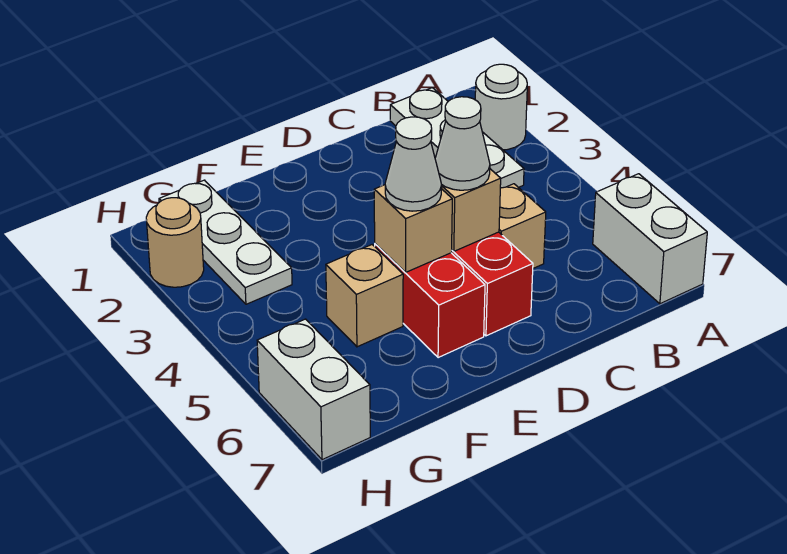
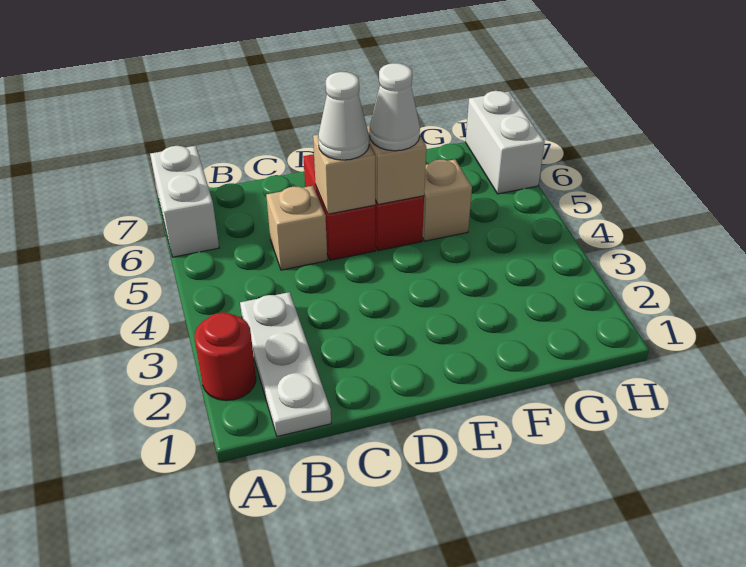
white round brick A2 level 1 -> red round brick A2 level 1
white plate G1:G3 level 1 -> none
tan round brick H2 level 1 -> none

